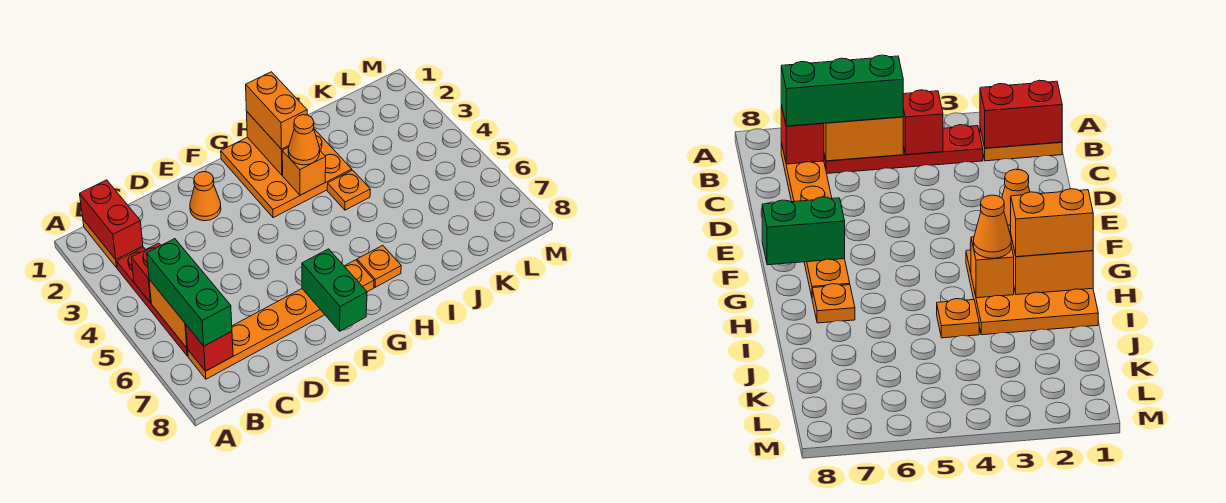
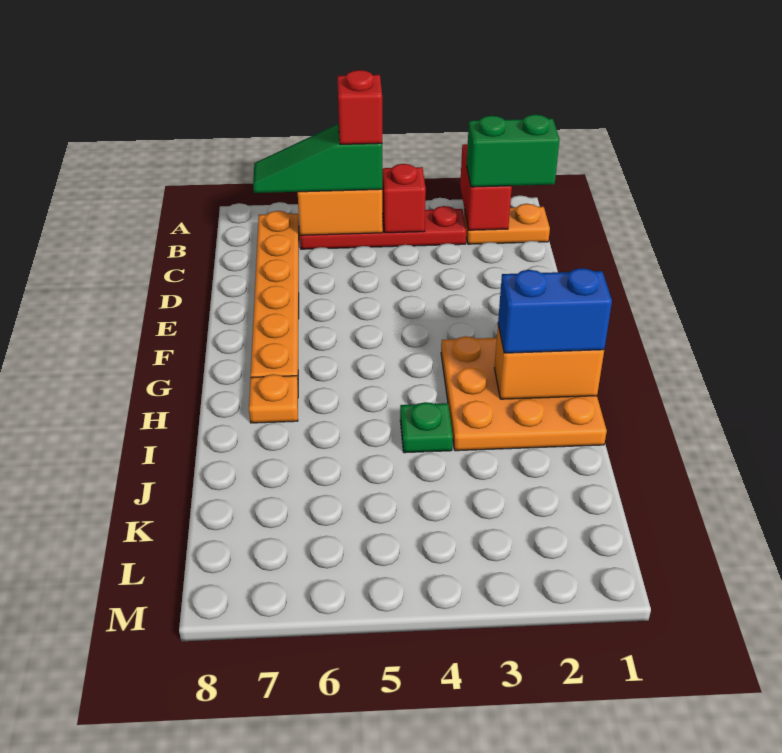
red brick B1:B2 level 2 -> red brick A2:B2 level 2
green brick B5:B7 level 3 -> green slope B5:B7 level 3 top 5
red brick B7 level 2 -> red brick B5 level 4
orange cone E2 level 1 -> none
green brick F7:F8 level 2 -> green brick B1:B2 level 3
orange brick H1:H2 level 3 -> blue brick H1:H2 level 3
orange brick H3 level 2 -> none
orange cone H3 level 3 -> none
orange plate I4 level 1 -> green plate I4 level 1

